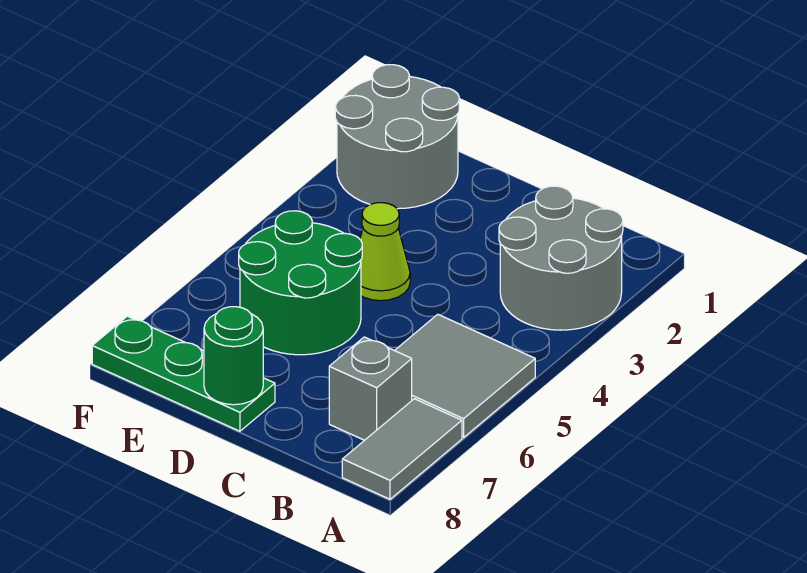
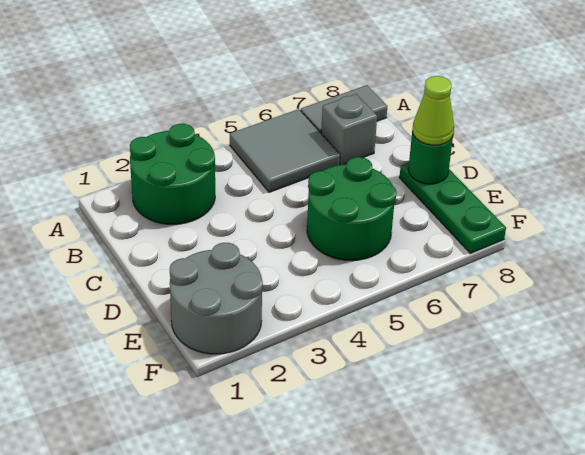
grey round brick A2:B3 level 1 -> green round brick A2:B3 level 1
lime cone D4 level 1 -> lime cone D8 level 3

